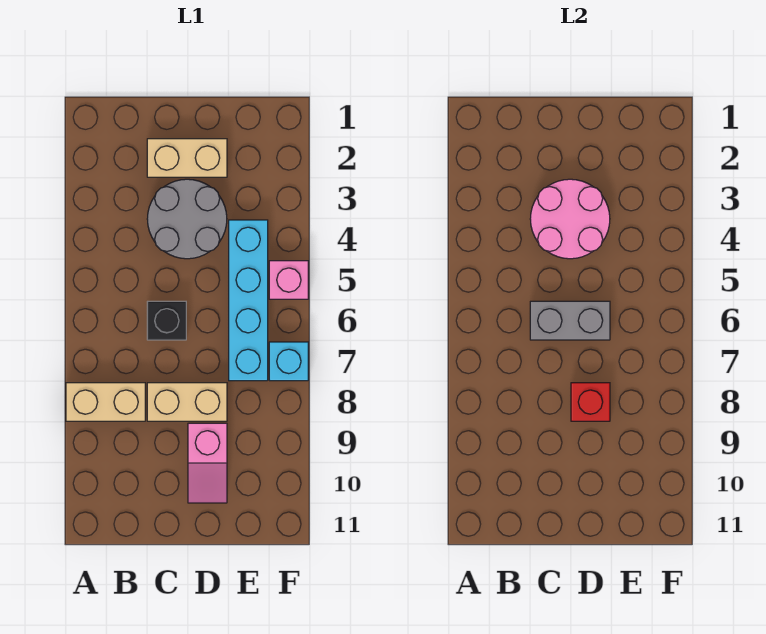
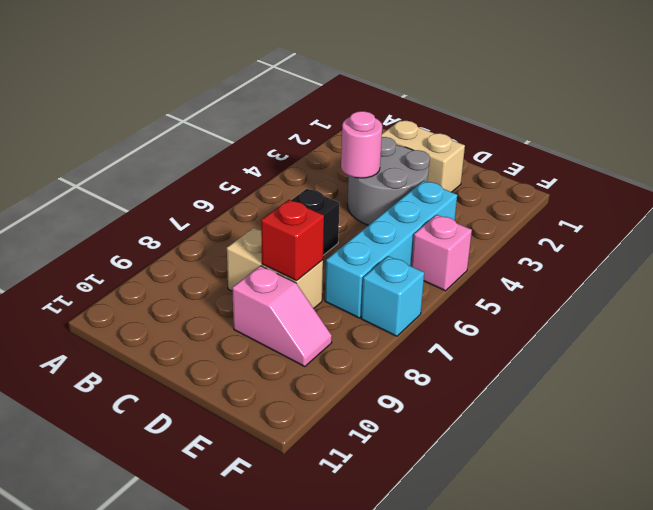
tan brick A8:B8 level 1 -> none
pink round brick C3:D4 level 2 -> pink round brick C4 level 2
grey brick C6:D6 level 2 -> none
pink slope D9:D10 level 1 top 9 -> pink slope D9:E9 level 1 top D

